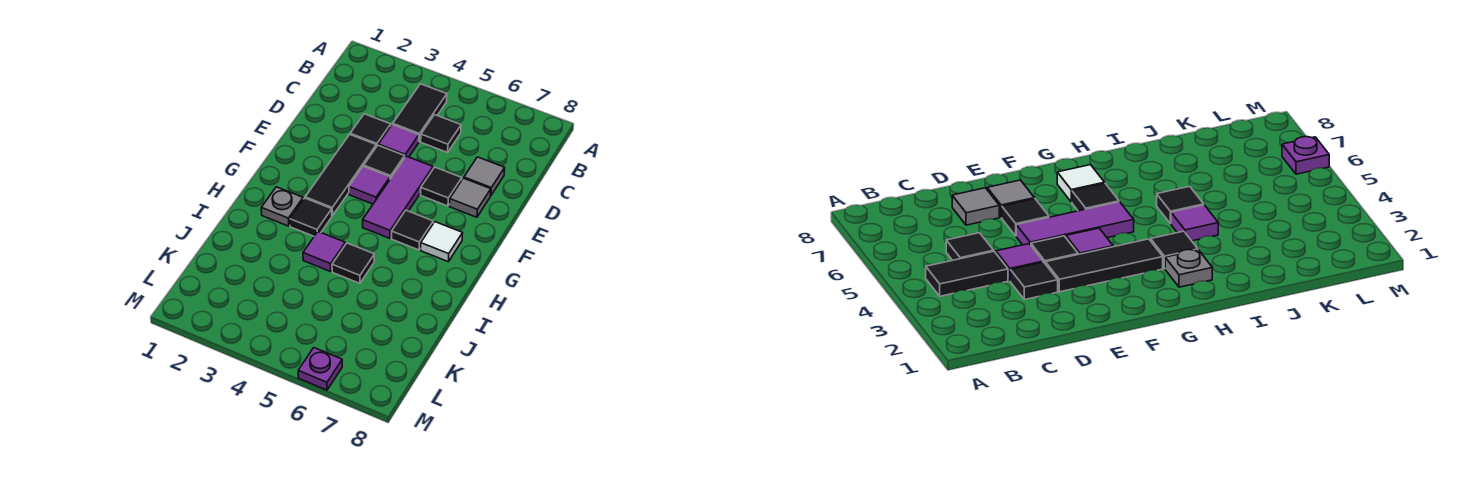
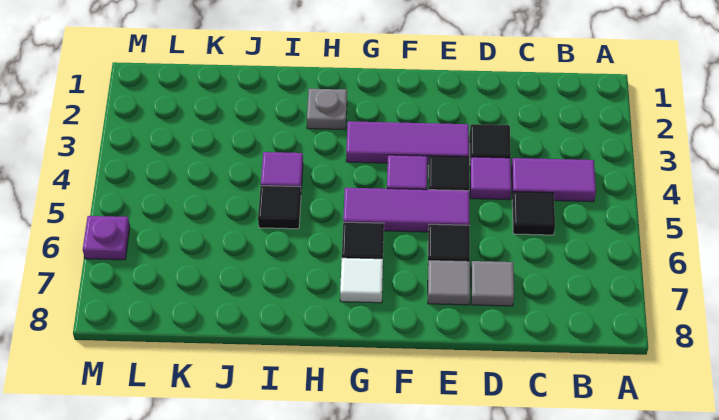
black tile B4:C4 level 1 -> purple tile B4:C4 level 1
black tile E3:G3 level 1 -> purple tile E3:G3 level 1
black tile H3 level 1 -> none

